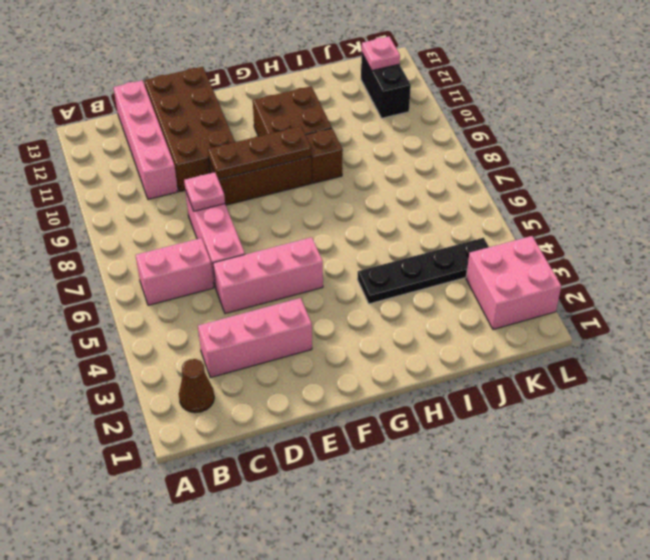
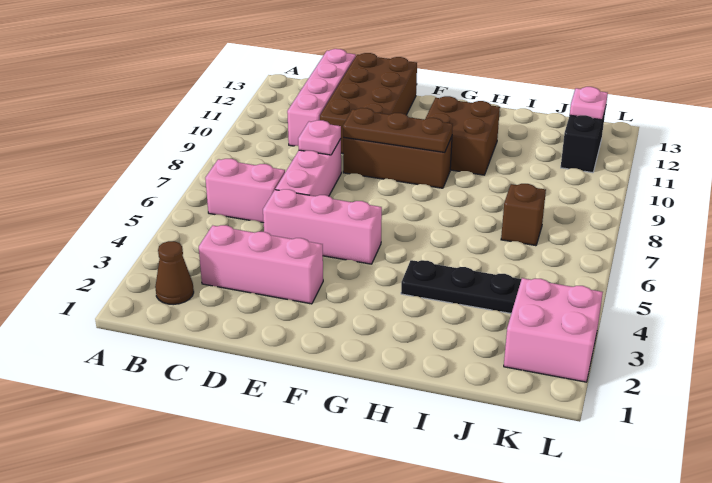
brown brick H9 level 1 -> brown brick J7 level 1

